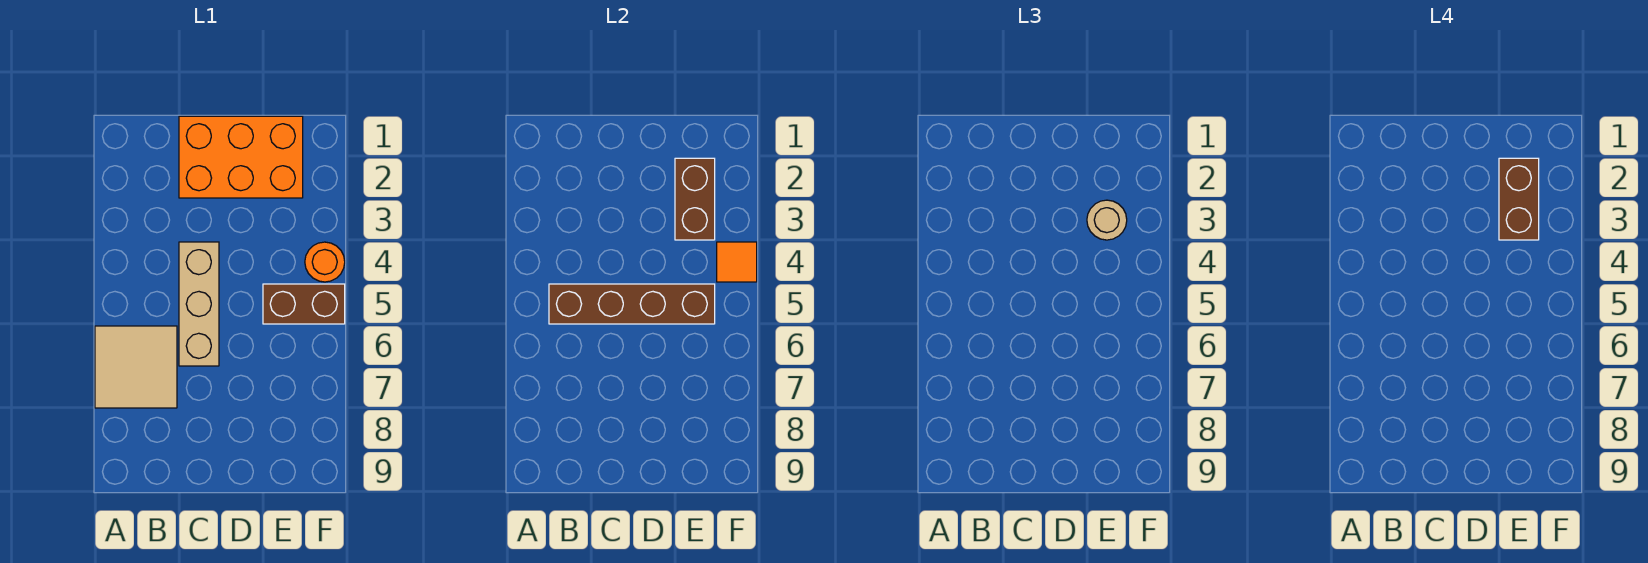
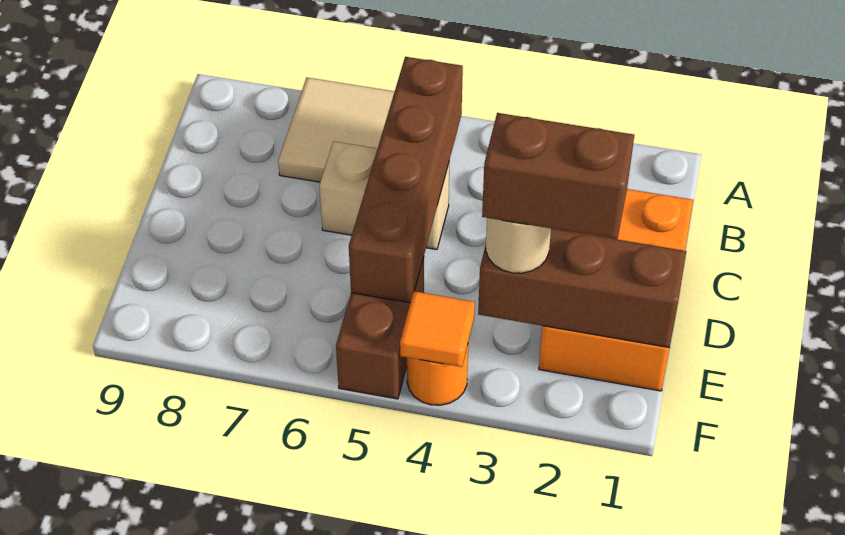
tan brick C4:C6 level 1 -> tan brick C5:C6 level 1
brown brick E2:E3 level 2 -> brown brick E1:E3 level 2

